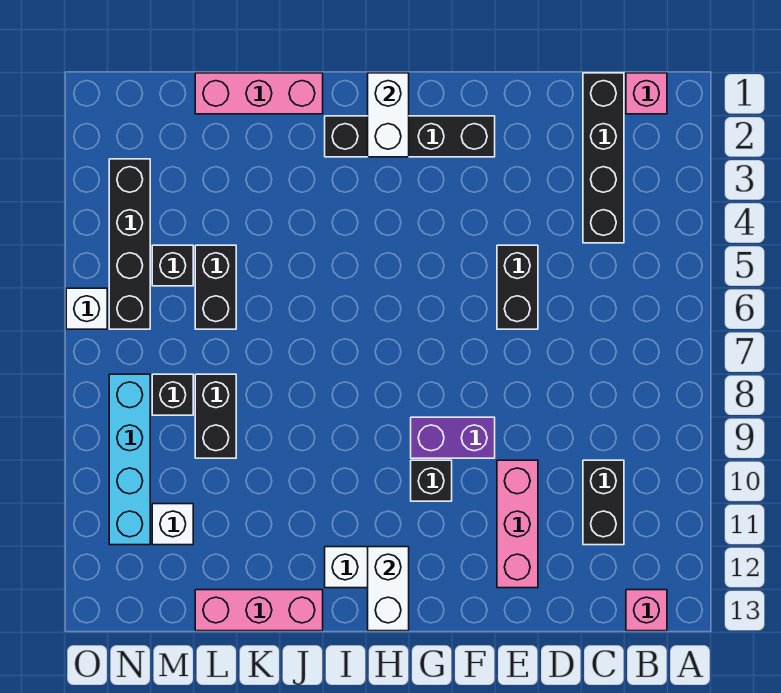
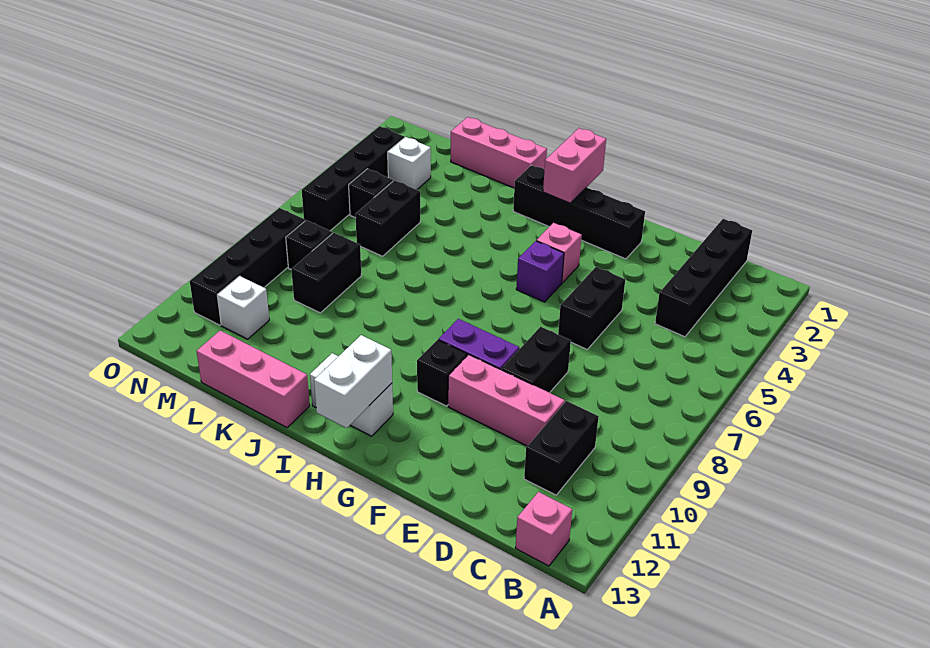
pink brick B1 level 1 -> pink brick G4 level 1
none -> black brick E8:E9 level 1
pink brick E10:E12 level 1 -> pink brick D10:F10 level 1
none -> purple brick G5 level 1
white brick H1:H2 level 2 -> pink brick H1:H2 level 2
cyan brick N8:N11 level 1 -> black brick N8:N11 level 1
white brick O6 level 1 -> white brick M3 level 1

